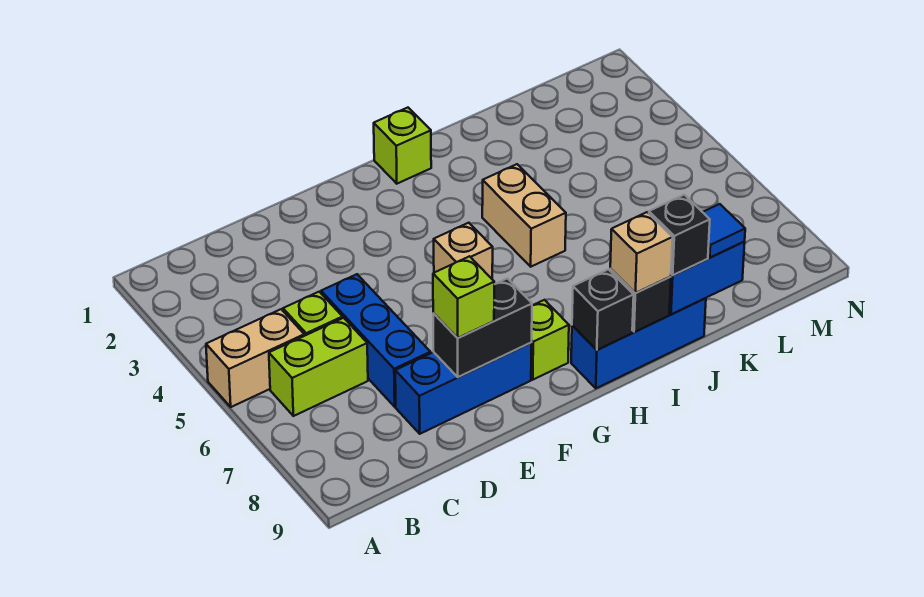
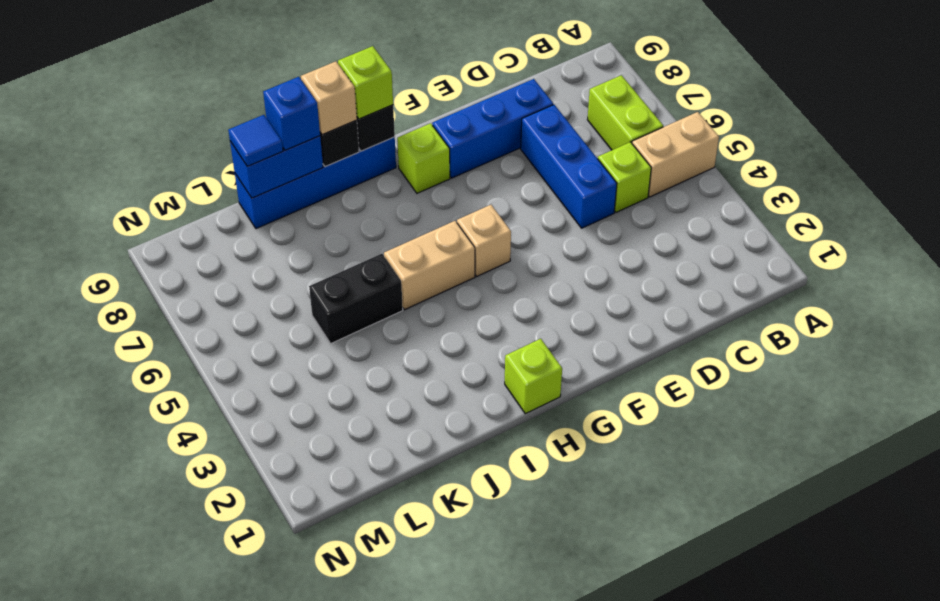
lime brick B6:C6 level 1 -> lime brick B6:B7 level 1
black brick E8:F8 level 2 -> black brick J5:K5 level 1
lime brick E8 level 3 -> lime brick H9 level 3
blue brick H9:J9 level 1 -> blue brick H9:K9 level 1
tan brick I4:I5 level 1 -> tan brick H5:I5 level 1
black brick J9 level 3 -> blue brick J9 level 3

